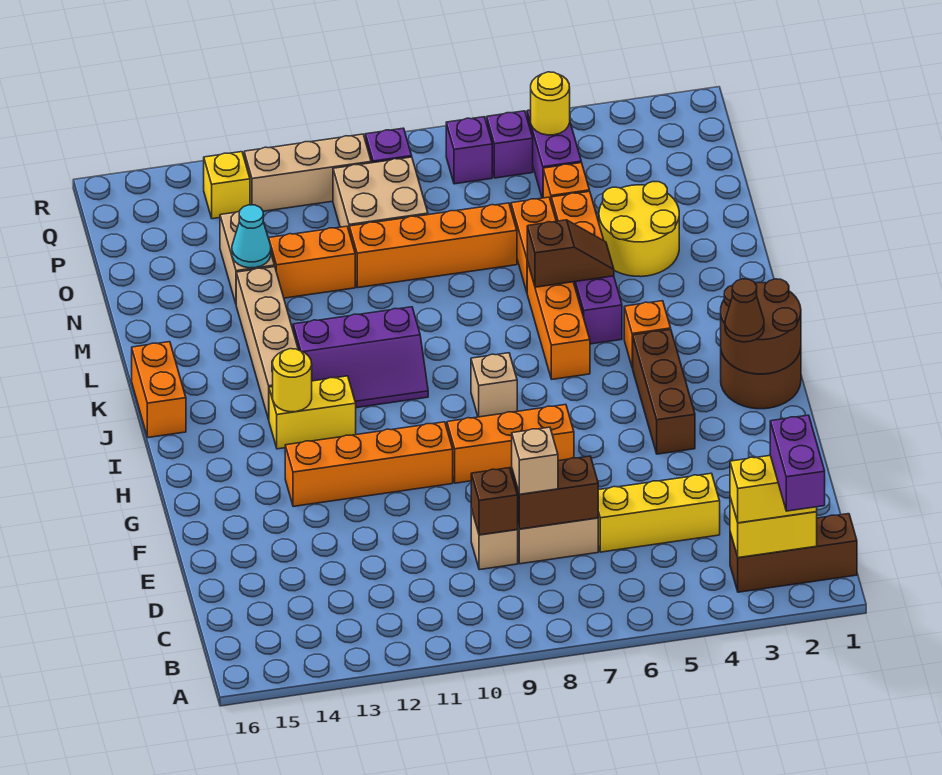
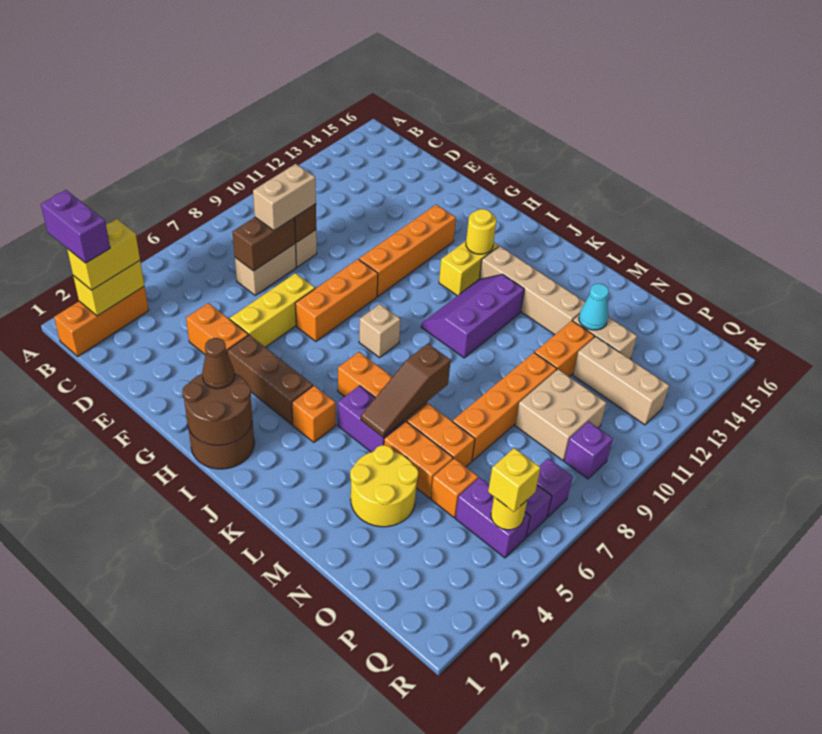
brown brick B1:B3 level 1 -> orange brick B1:B3 level 1
yellow brick D4:D6 level 1 -> yellow brick F5:F7 level 1
tan brick D8 level 3 -> tan brick D8:D9 level 3
orange brick J16:K16 level 1 -> orange brick E4:F4 level 1
brown slope L5:L6 level 2 top 6 -> brown slope L5:L7 level 2 top 7
tan brick Q10:Q12 level 1 -> tan brick O12:Q12 level 1
yellow brick Q13 level 1 -> yellow brick Q5 level 3

